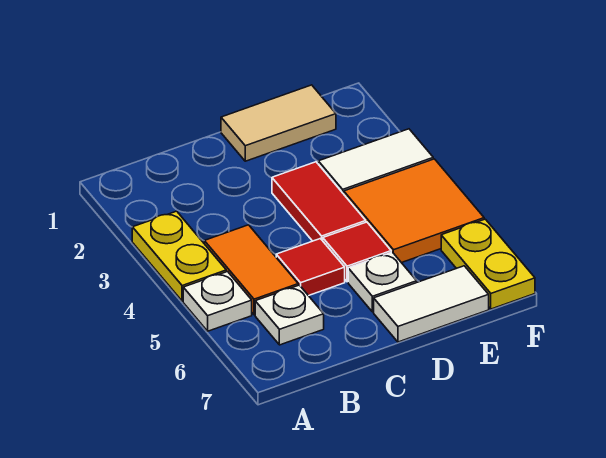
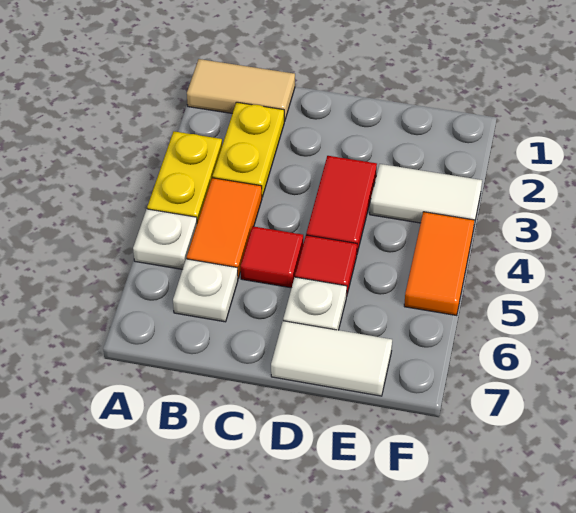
tan tile D1:E1 level 1 -> tan tile A1:B1 level 1
orange tile E4:F5 level 1 -> orange tile F4:F5 level 1
yellow plate F6:F7 level 1 -> yellow plate B2:B3 level 1

